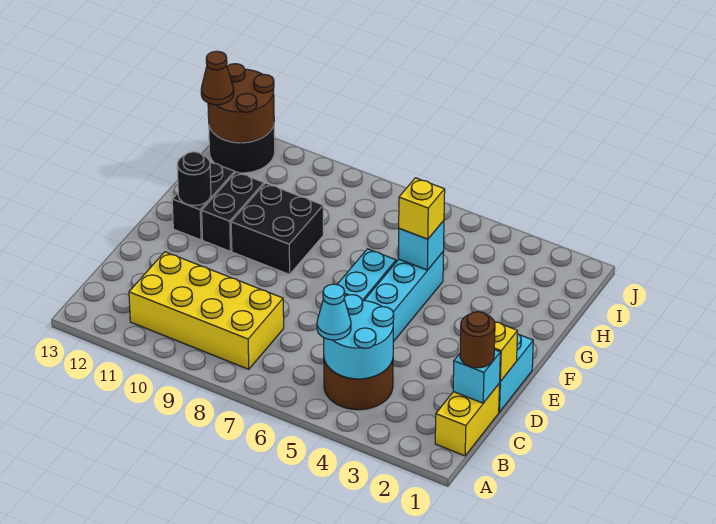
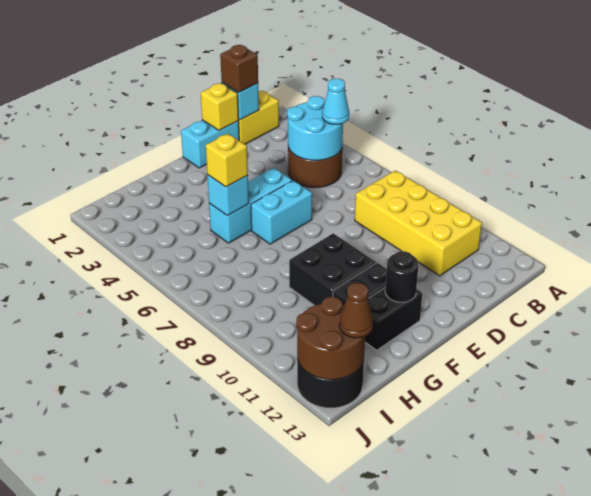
brown round brick C1 level 3 -> brown brick C1 level 3

